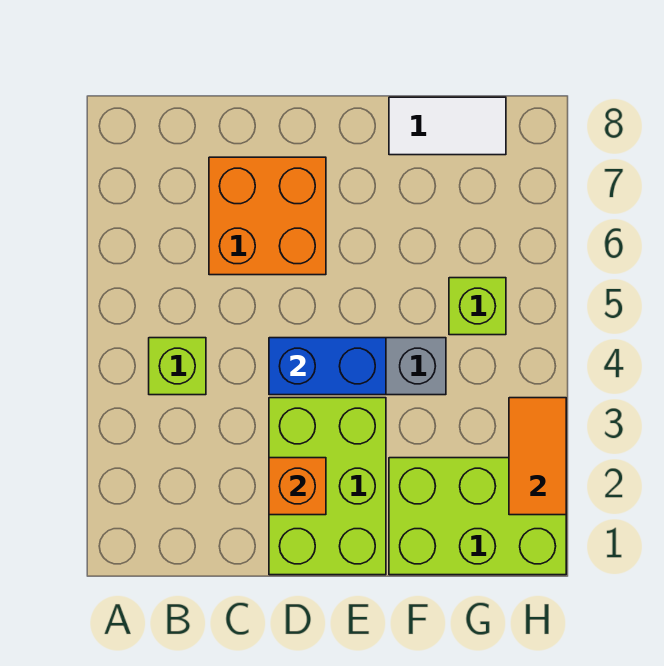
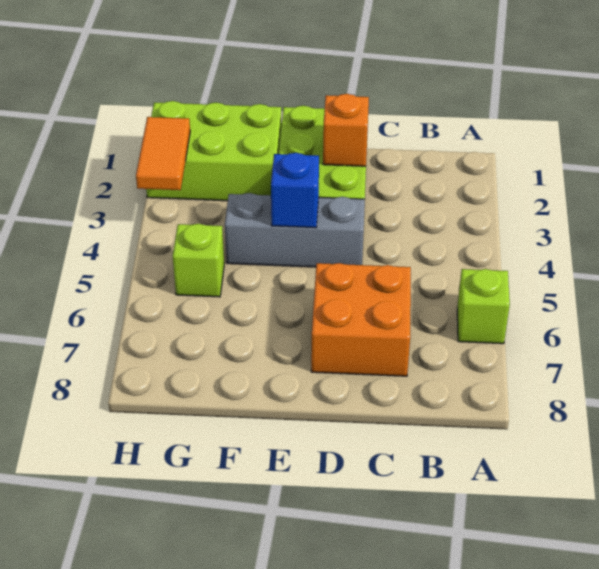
lime brick B4 level 1 -> lime brick A6 level 1
blue brick D4:E4 level 2 -> blue brick E4 level 2
white tile F8:G8 level 1 -> none

